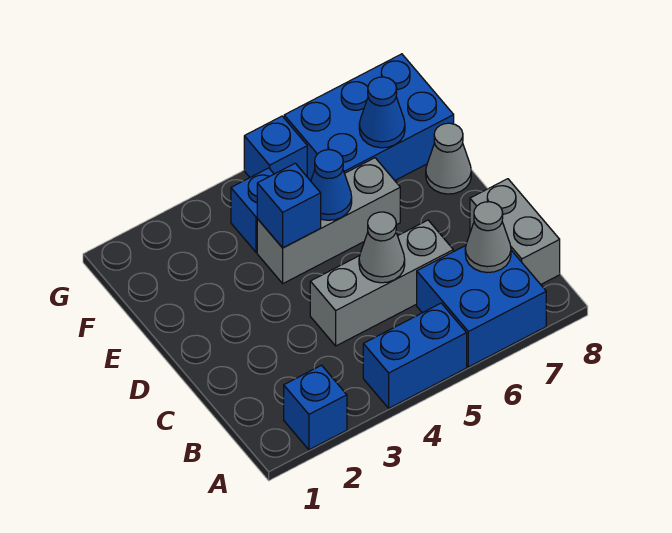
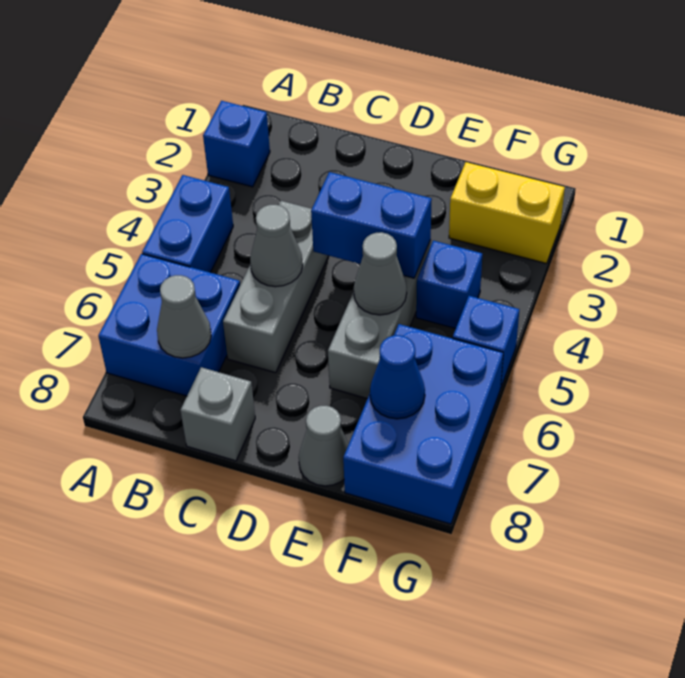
grey brick B8:C8 level 1 -> grey brick C8 level 1
blue brick E4 level 2 -> blue brick D4:E4 level 2
blue cone E5 level 2 -> grey cone E5 level 2
none -> yellow brick F2:G2 level 1

